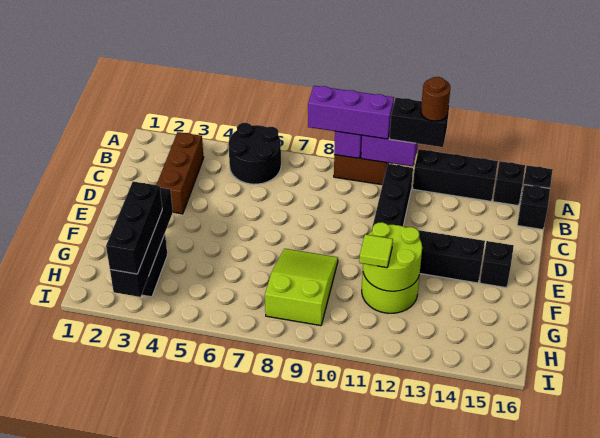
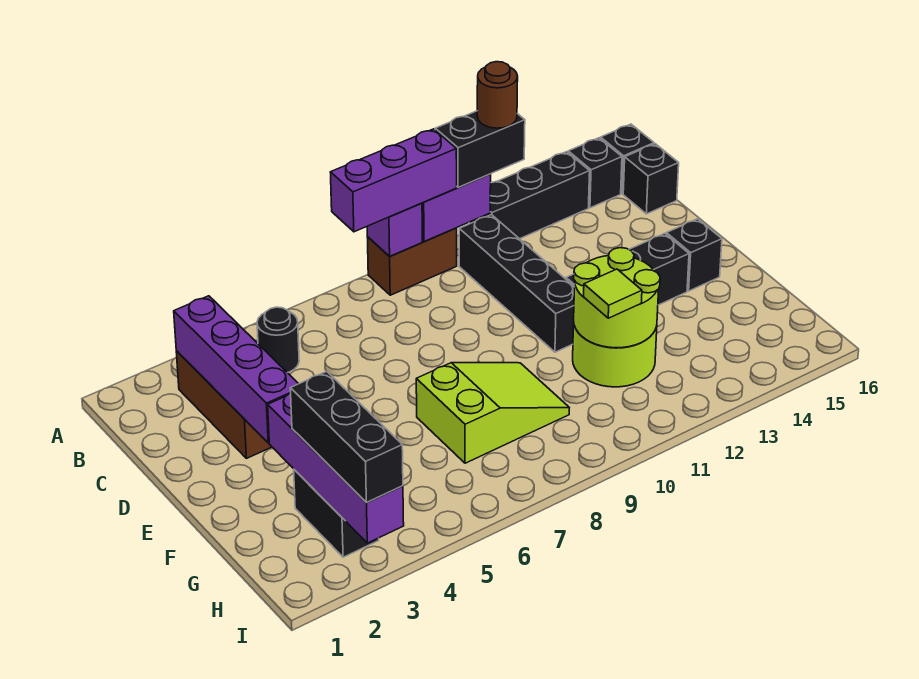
black round brick A5:B6 level 1 -> black round brick B5 level 1
none -> purple brick B3:E3 level 2
black brick F3:I3 level 2 -> purple brick F3:I3 level 2
lime slope F8:H9 level 1 top H -> lime slope F7:G9 level 1 top 7

